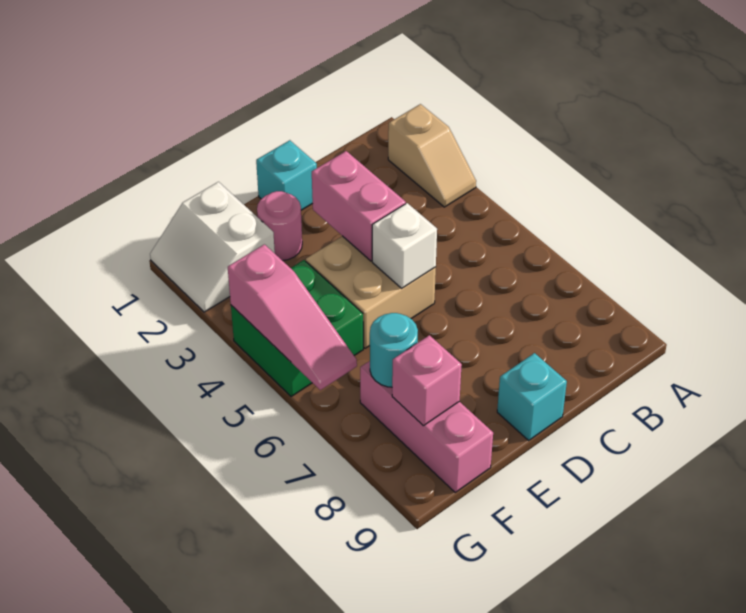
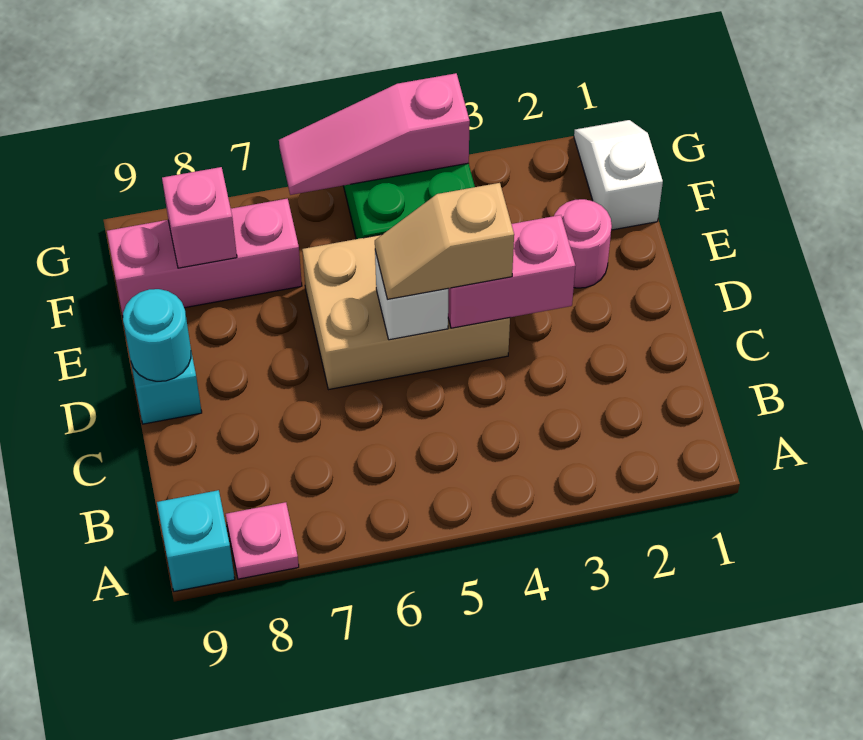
tan slope A2:A3 level 1 top 2 -> tan slope D4:D5 level 3 top 4
none -> pink plate A8 level 1
cyan brick D1 level 1 -> cyan brick A9 level 1
tan brick D4:E5 level 1 -> tan brick D4:E6 level 1
white slope F1:G2 level 1 top F -> white slope F1:G1 level 1 top F
cyan round brick F7 level 2 -> cyan round brick D9 level 2

